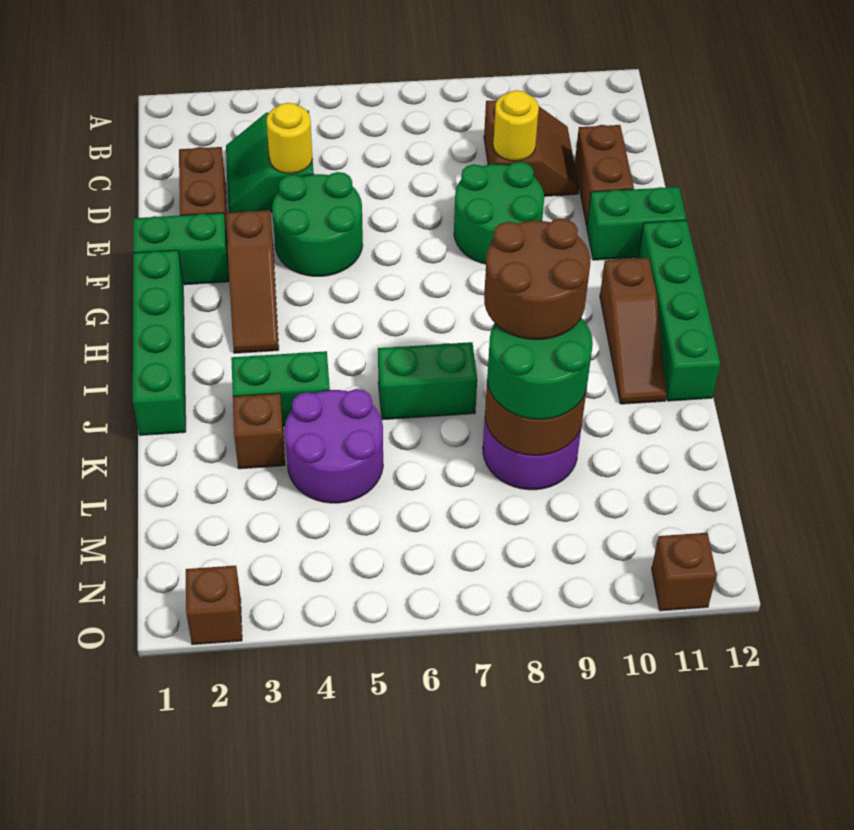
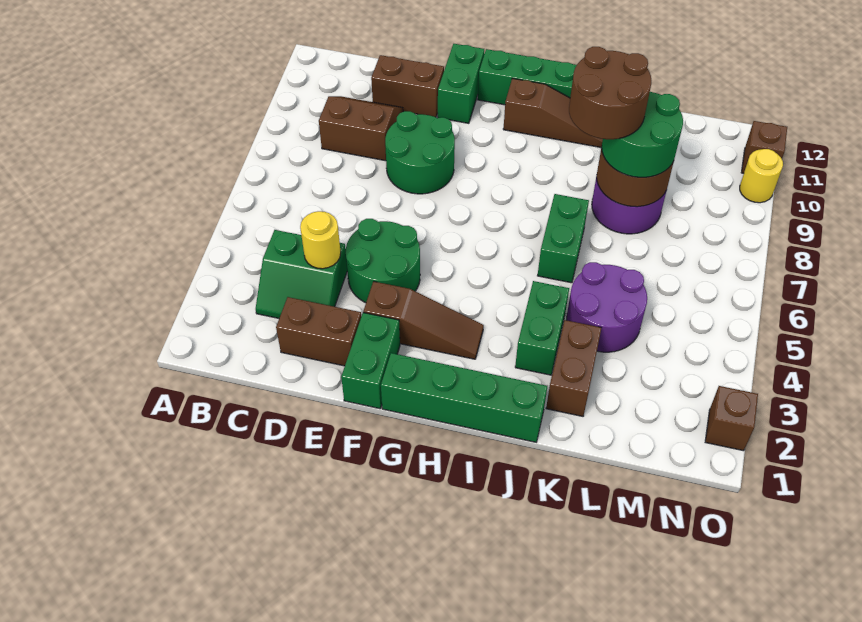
yellow round brick D9 level 2 -> yellow round brick O10 level 1
brown brick K3 level 1 -> brown brick K2:K3 level 1

